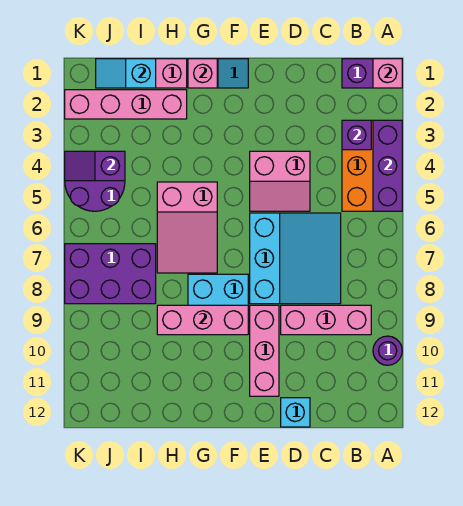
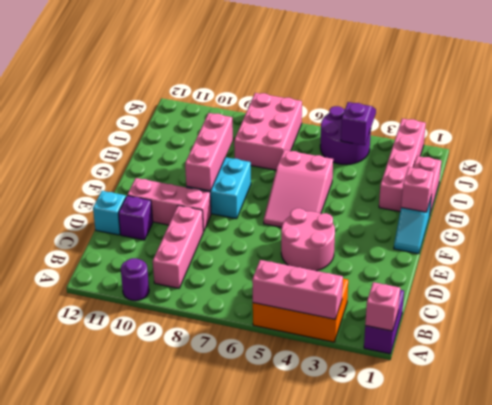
purple brick A3:A5 level 2 -> pink brick A3:A5 level 2
purple brick B3 level 2 -> purple brick D11 level 1
cyan slope C6:E8 level 1 top E -> none
pink slope D4:E5 level 1 top 4 -> pink round brick D4:E5 level 1
pink slope G5:H7 level 1 top 5 -> pink slope F5:H6 level 1 top H
cyan slope I1:J1 level 2 top I -> none
purple brick I7:K8 level 1 -> pink brick I7:K8 level 1

